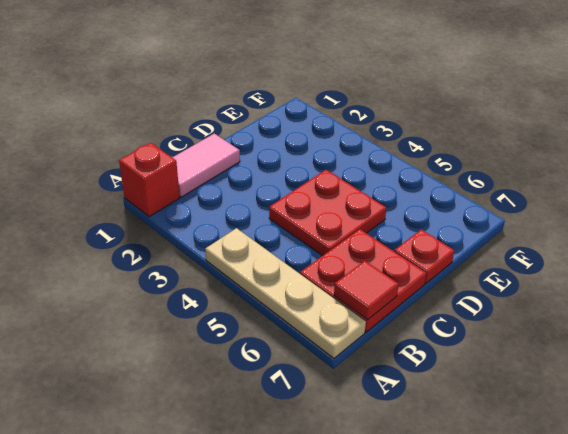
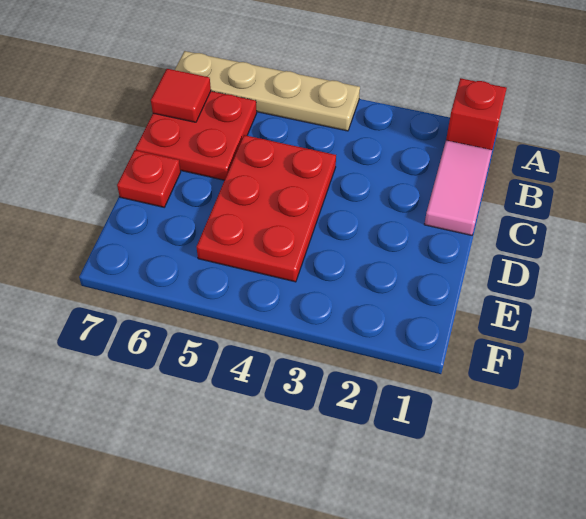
red plate C4:D5 level 1 -> red plate C4:E5 level 1

